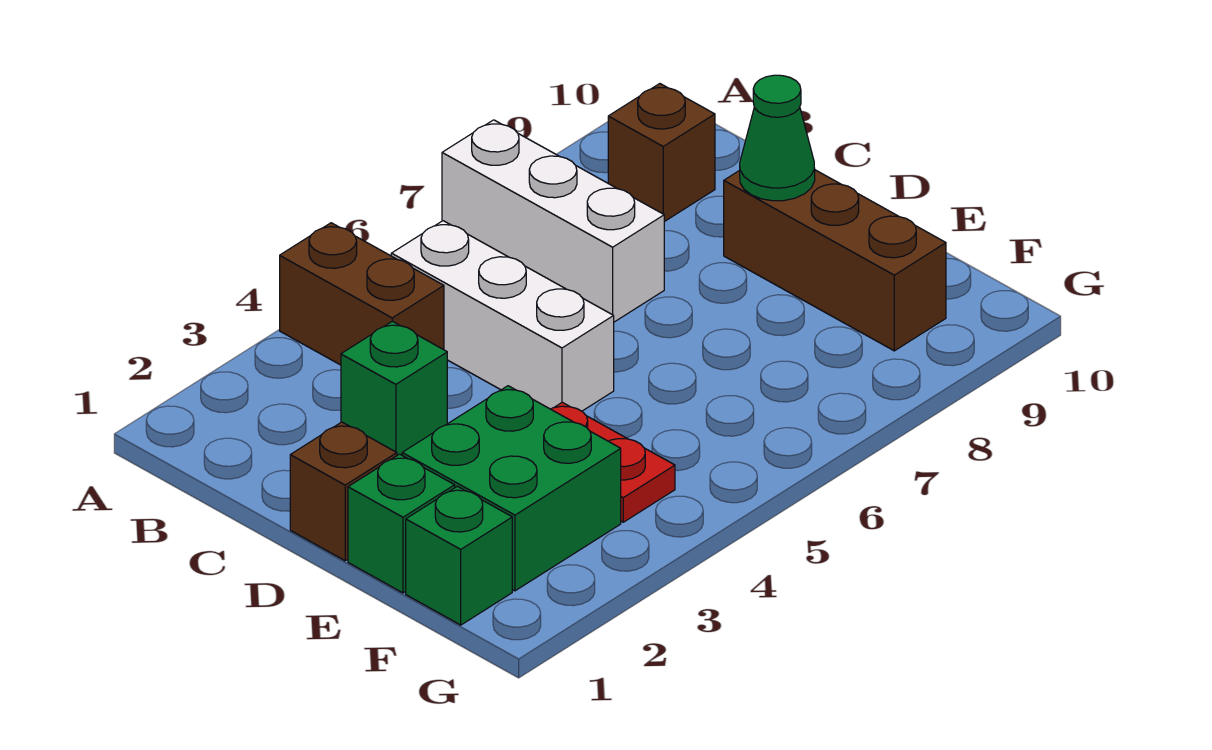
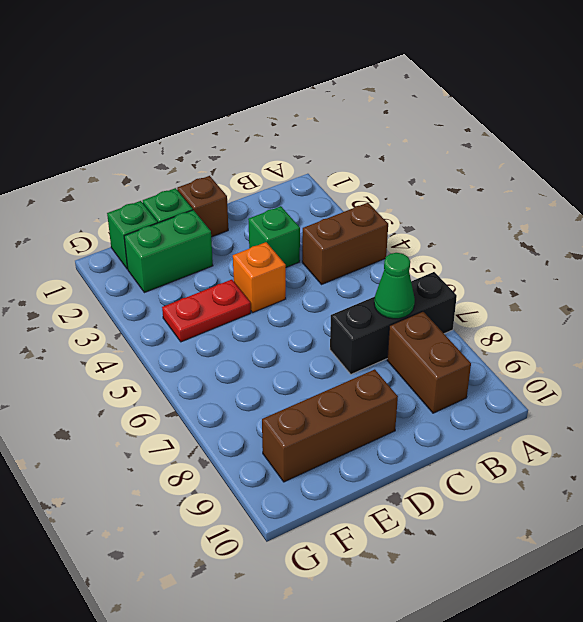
white brick A7:C7 level 1 -> black brick A7:C7 level 1
white brick B5:D5 level 1 -> none
brown brick B9 level 1 -> brown brick B8:B9 level 1
none -> orange brick D4 level 1
green cone D9 level 2 -> green cone B7 level 2
green brick E2:F3 level 1 -> green brick E2:F2 level 1

